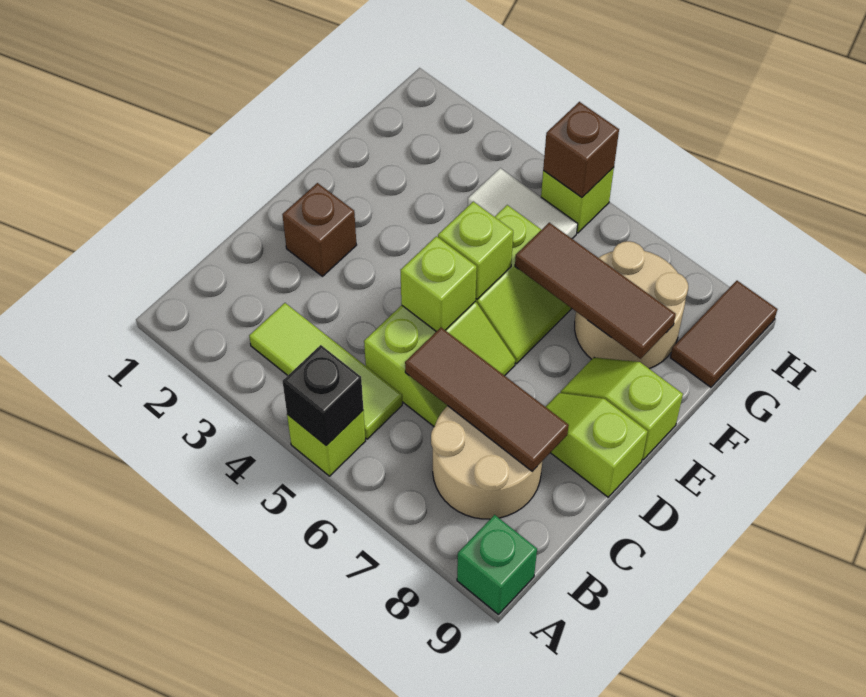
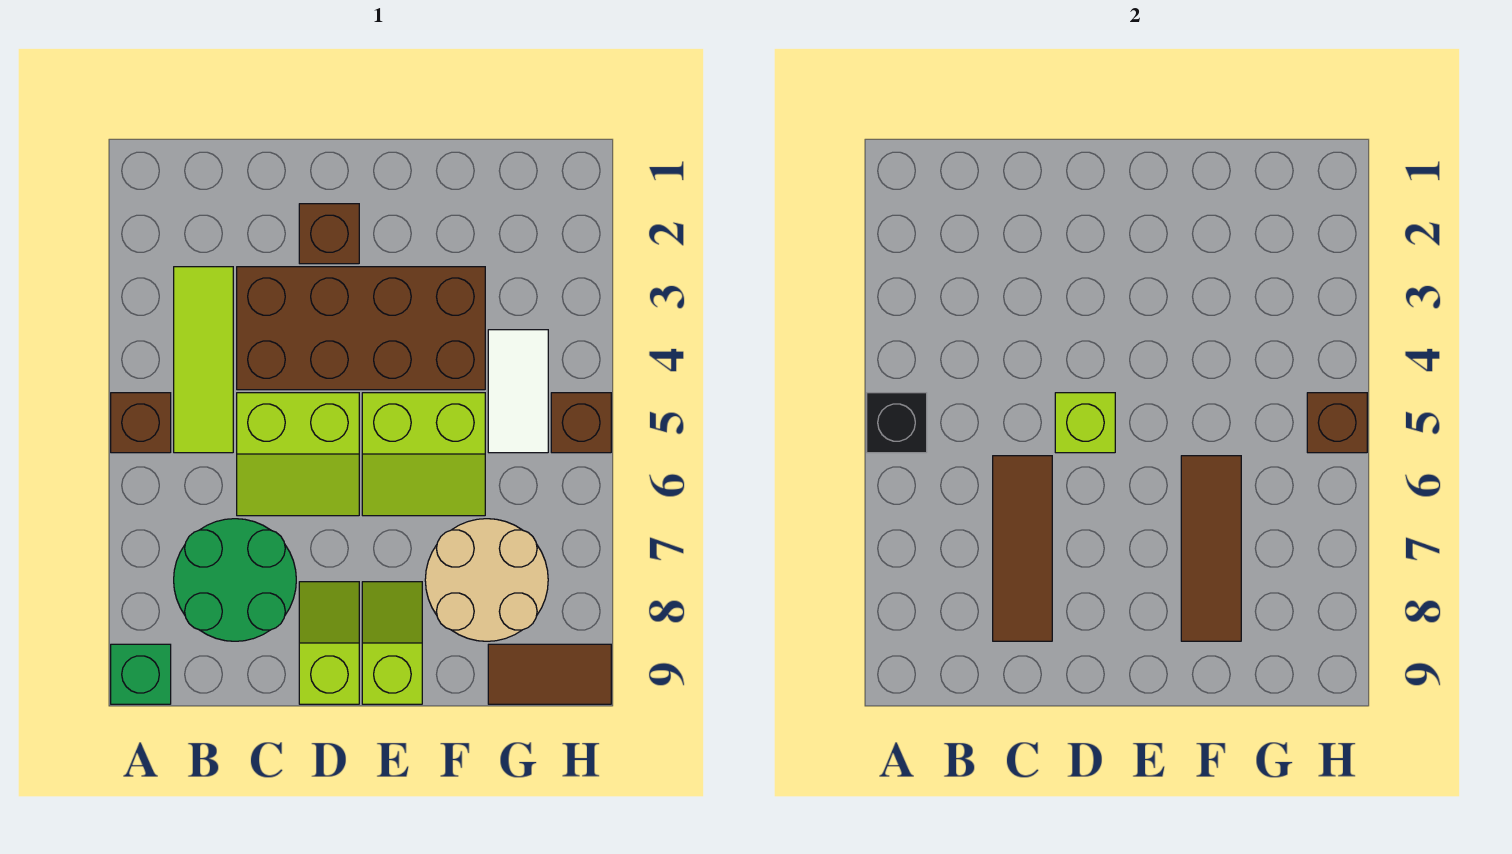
lime brick A5 level 1 -> brown brick A5 level 1
tan round brick B7:C8 level 1 -> green round brick B7:C8 level 1
none -> brown brick C3:F4 level 1
lime brick E5 level 2 -> none
lime brick H5 level 1 -> brown brick H5 level 1

